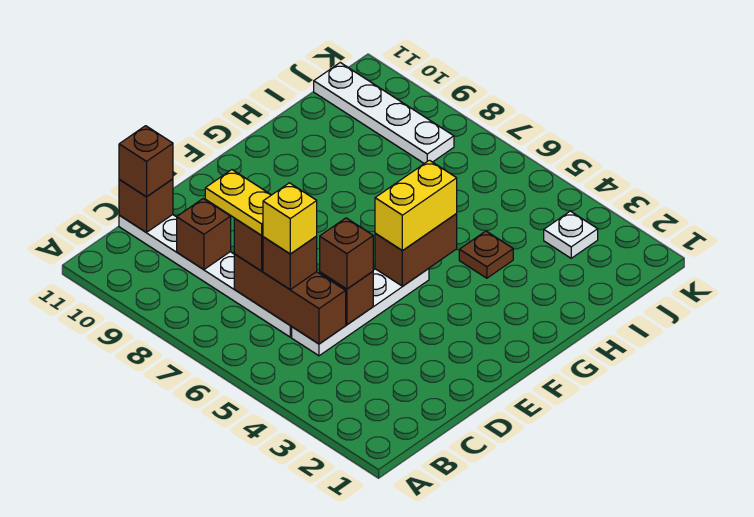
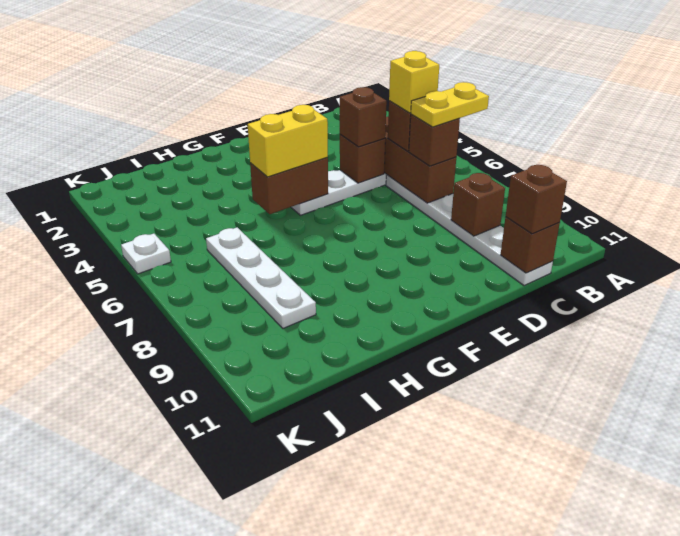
yellow plate C7:C8 level 4 -> yellow plate B7:C7 level 4
brown plate H4 level 1 -> none
white plate J3 level 1 -> white plate K5 level 1
white plate J8:J11 level 1 -> white plate I6:I9 level 1

